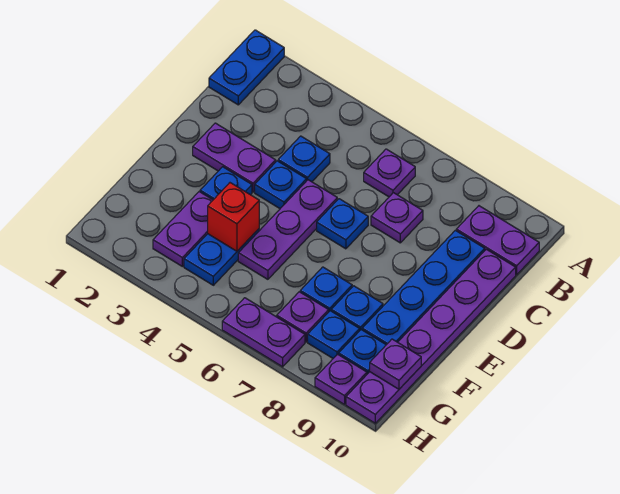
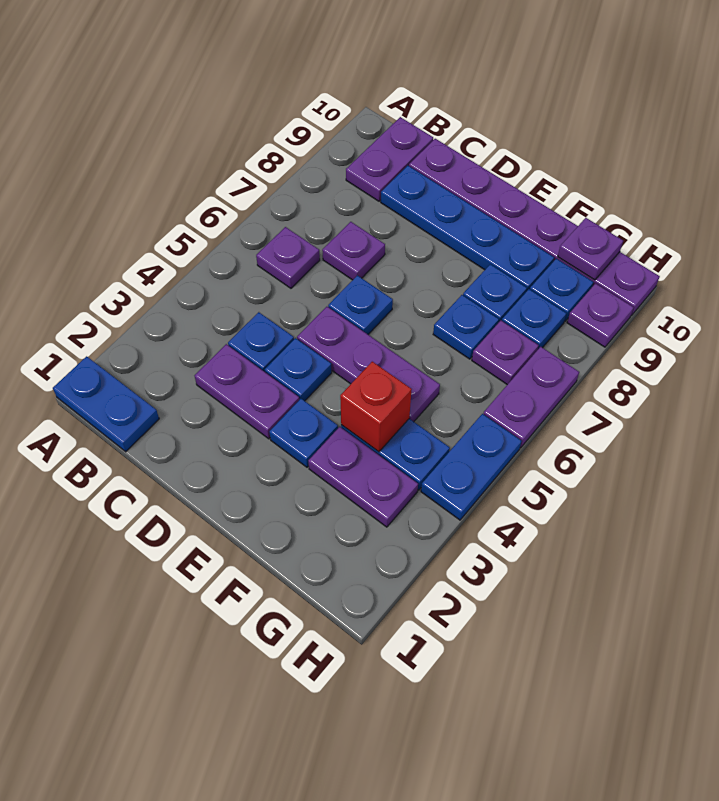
purple plate D2:D3 level 1 -> purple plate C3:D3 level 1
none -> blue plate H4:H5 level 1

